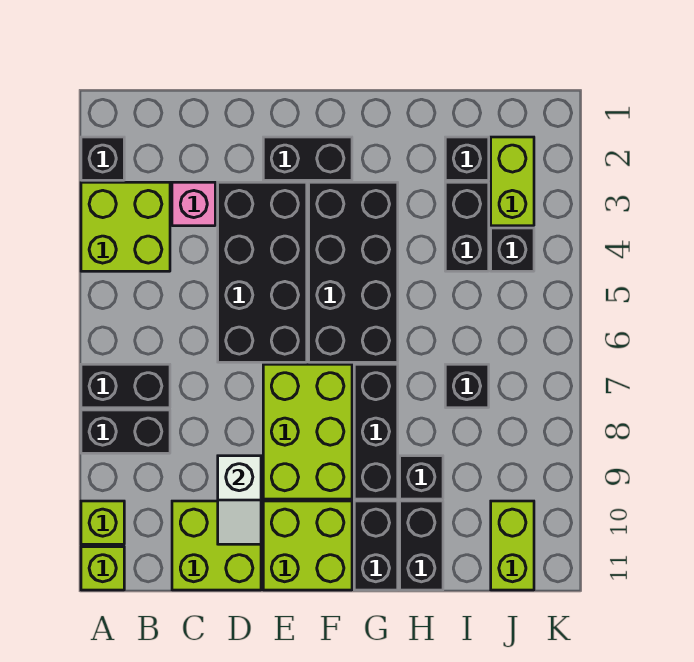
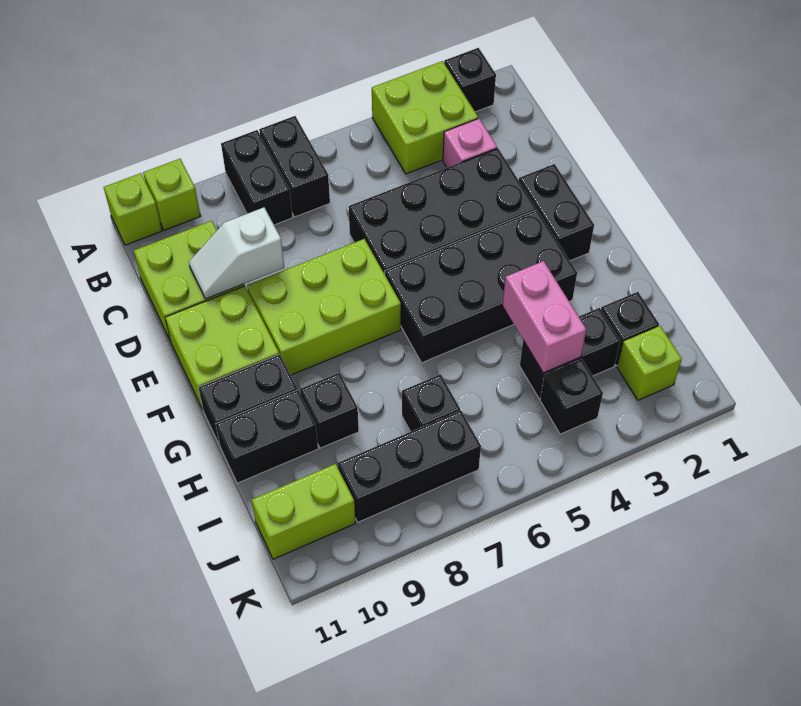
black brick G7:G9 level 1 -> black brick J7:J9 level 1
none -> pink brick H4:I4 level 2
lime brick J2:J3 level 1 -> lime brick J2 level 1

